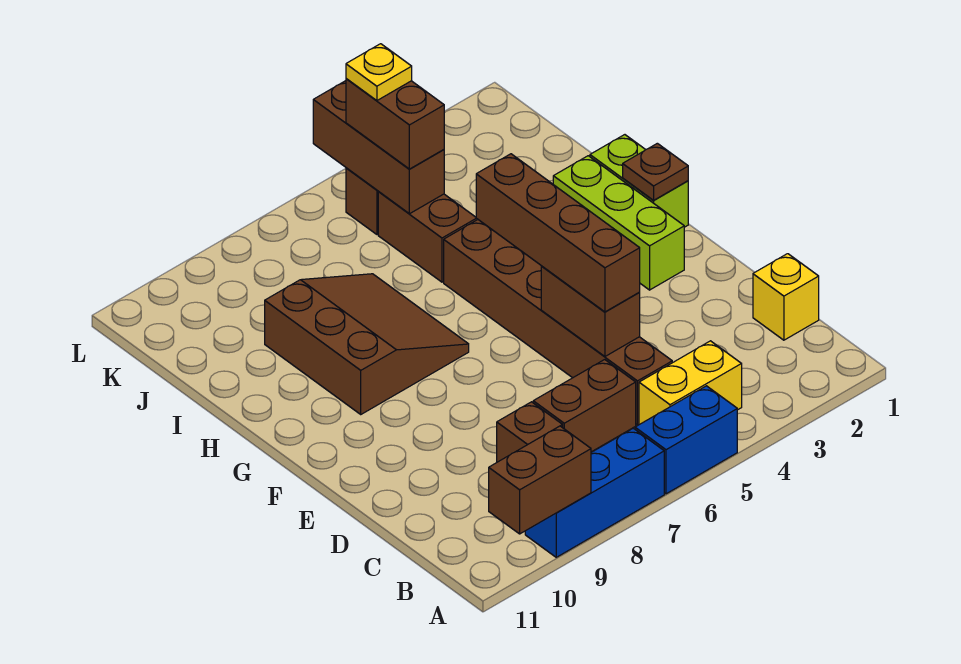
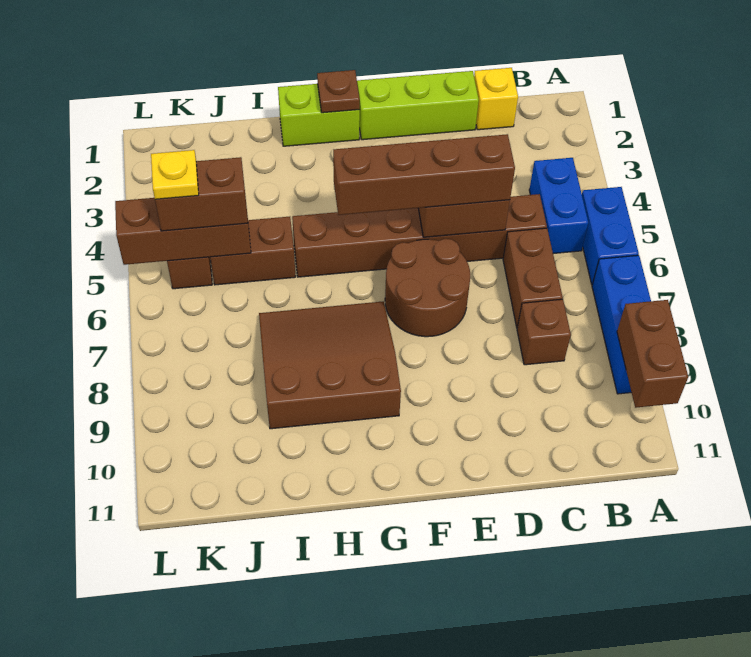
yellow brick B4:B5 level 1 -> blue brick B4:B5 level 1
none -> brown round brick E6:F7 level 1
lime brick F2:H2 level 1 -> lime brick D1:F1 level 1

